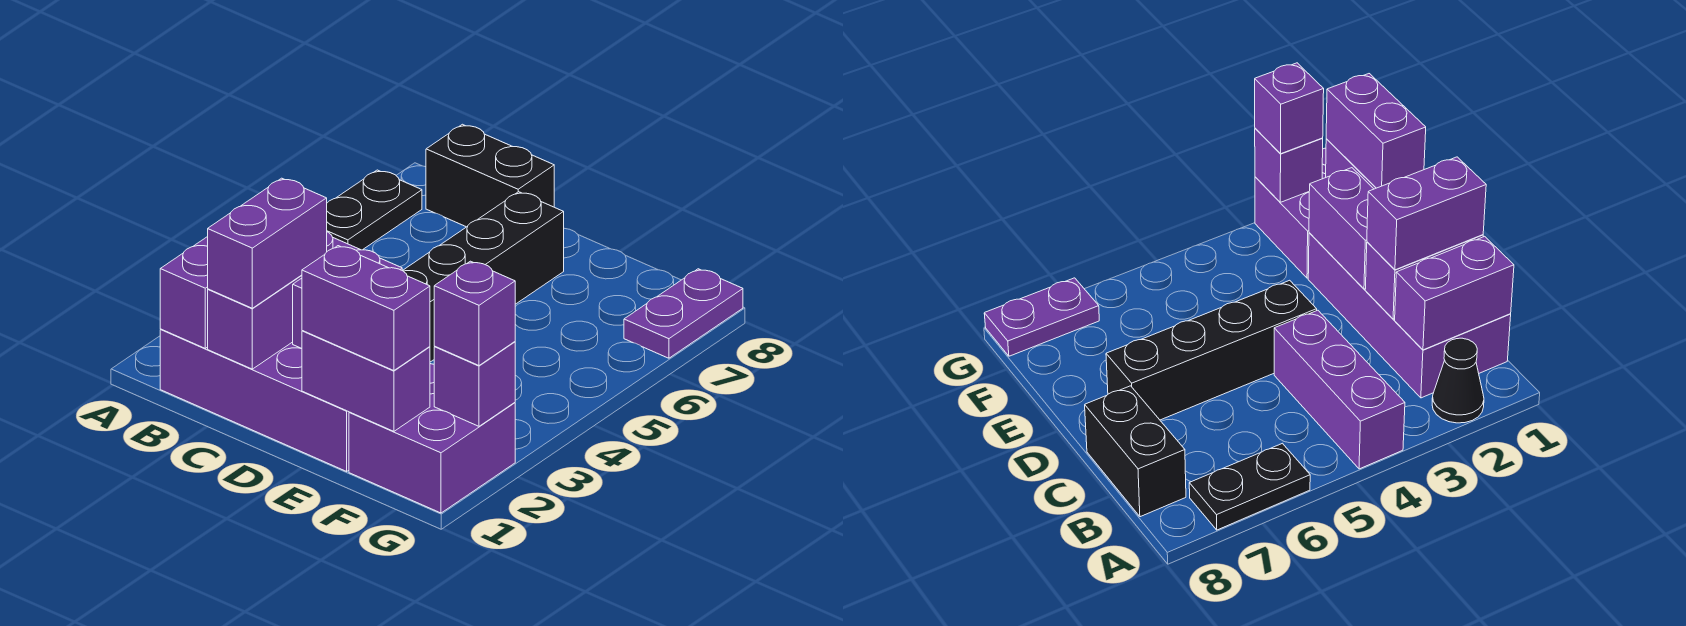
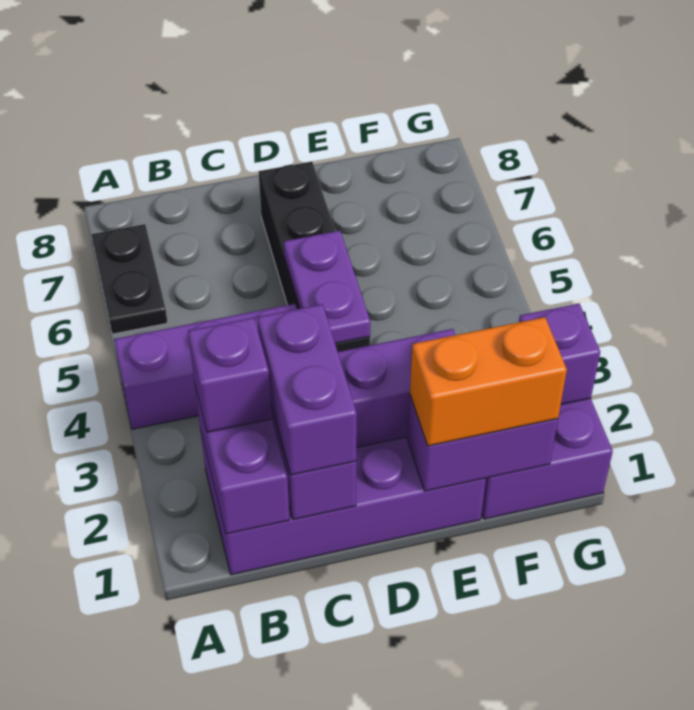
black cone A2 level 1 -> none
black brick B8:C8 level 1 -> none
purple brick E1:F1 level 3 -> orange brick E1:F1 level 3
purple brick G2 level 3 -> purple brick B2 level 3
purple plate G7:G8 level 1 -> purple plate D4:D5 level 2

